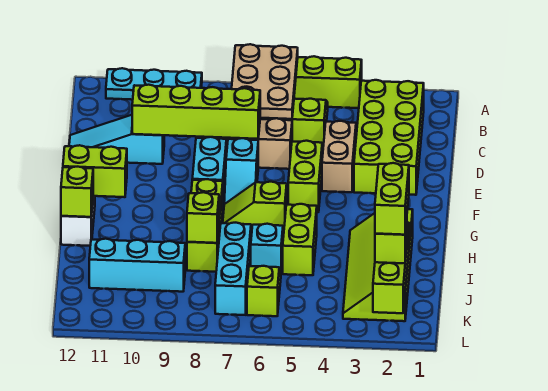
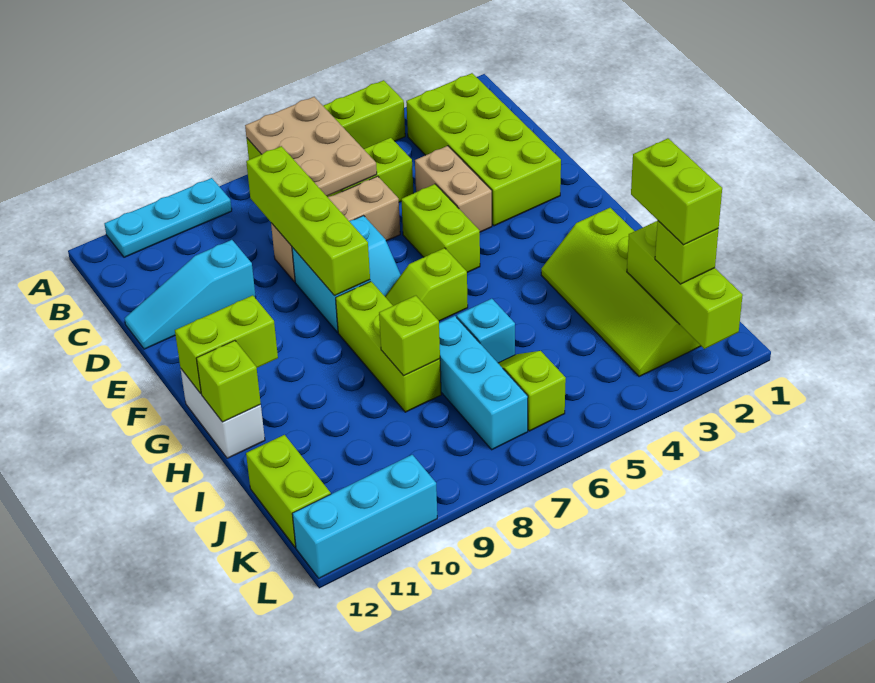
lime brick D7:D10 level 2 -> lime brick C8:F8 level 2
lime brick H5:I5 level 1 -> lime brick J12:K12 level 1
cyan brick J9:J11 level 1 -> cyan brick L10:L12 level 1

